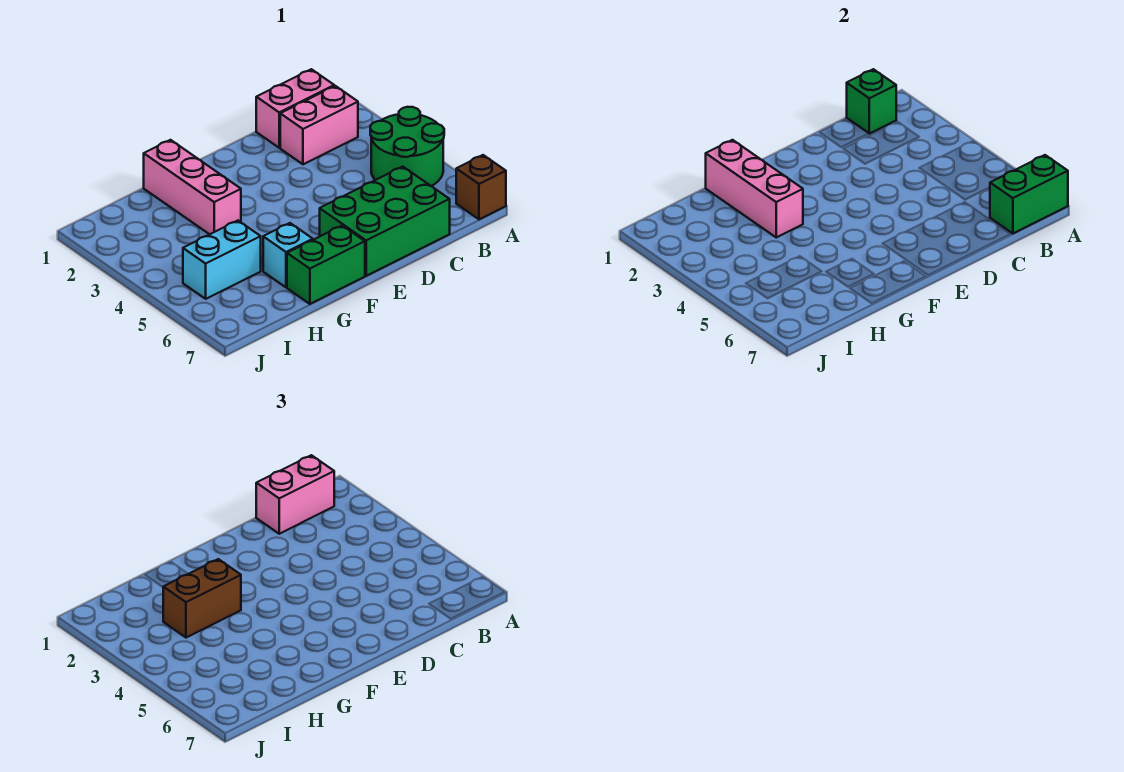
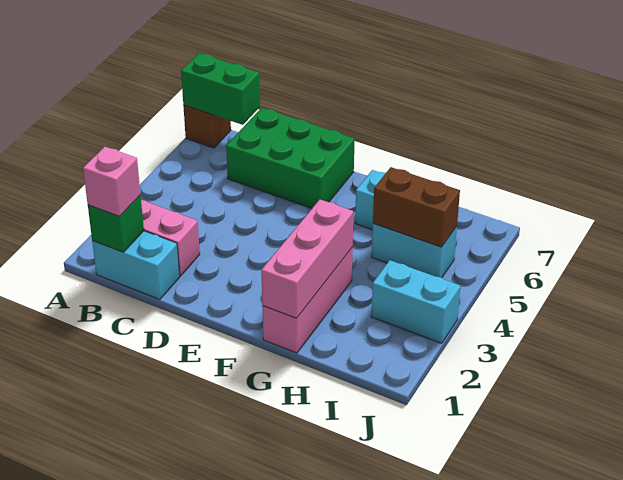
green round brick A4:B5 level 1 -> none
pink brick B1:C1 level 1 -> cyan brick B1:C1 level 1
pink brick B1:C1 level 3 -> pink brick B1 level 3
green brick F7:G7 level 1 -> none
brown brick G3:H3 level 3 -> brown brick H5:I5 level 2
none -> cyan brick I3:J3 level 1

